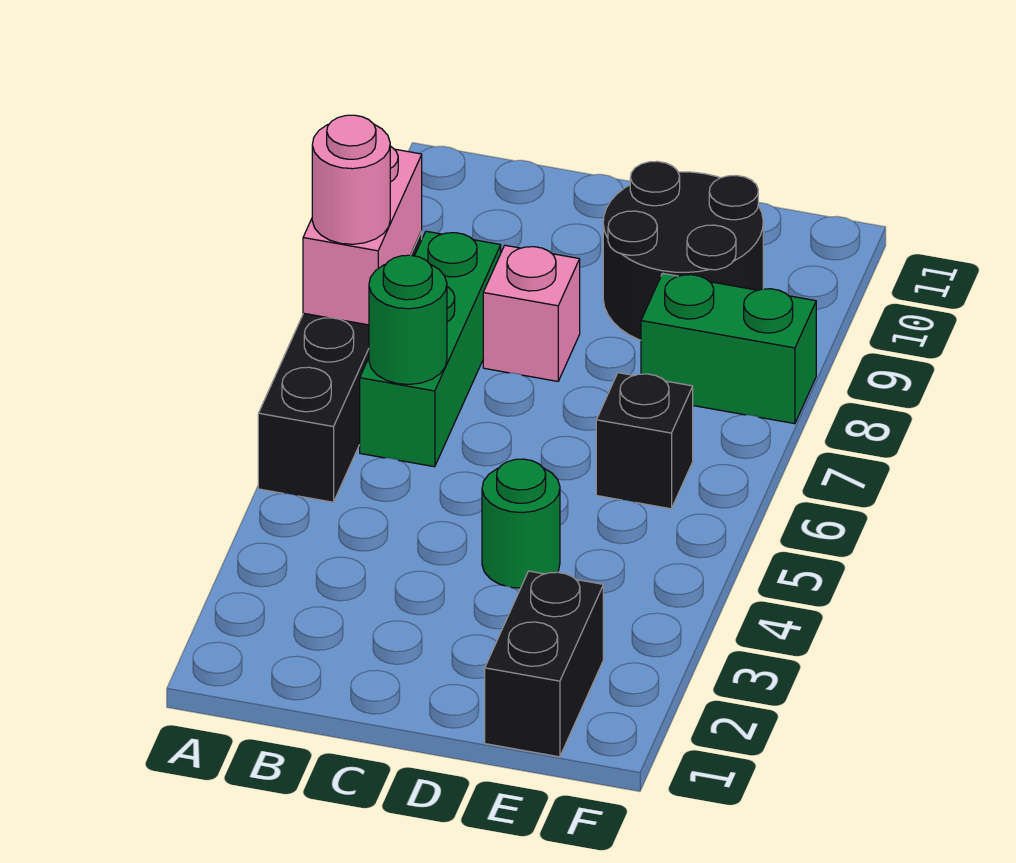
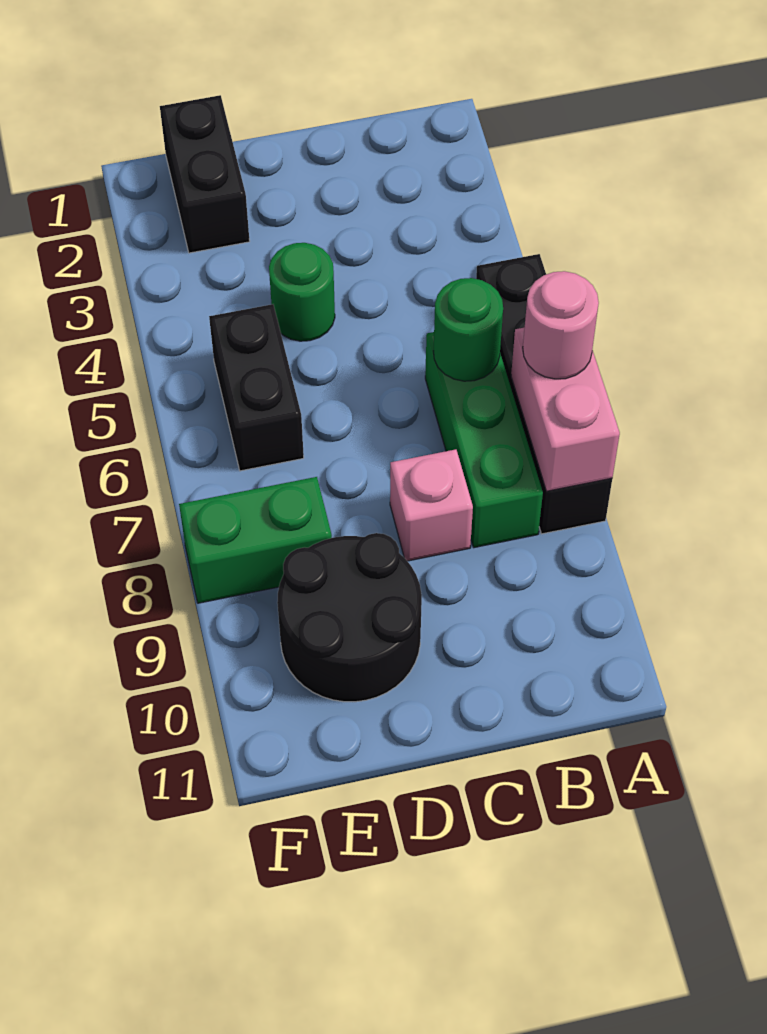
black brick E6 level 1 -> black brick E5:E6 level 1

